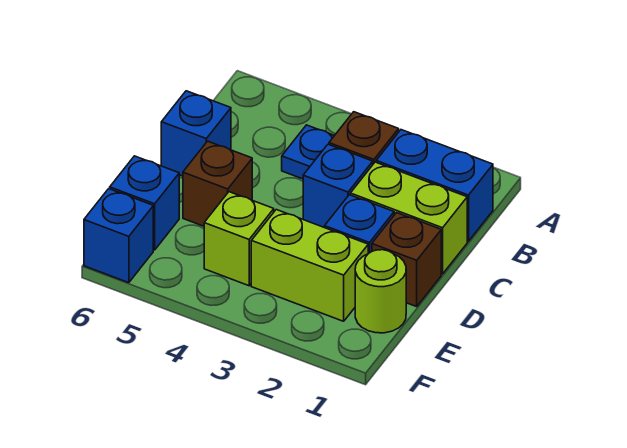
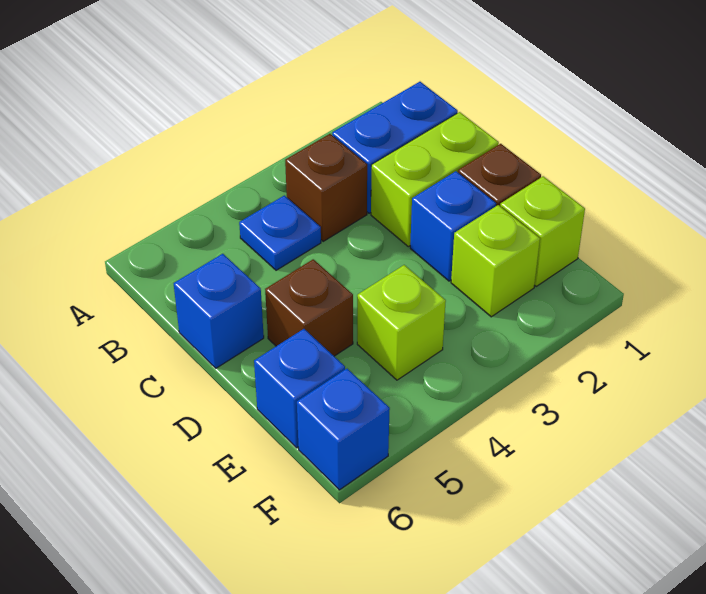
blue brick C3 level 1 -> none
lime round brick E1 level 1 -> lime brick E1 level 1
lime brick E2:E3 level 1 -> lime brick E2 level 1

